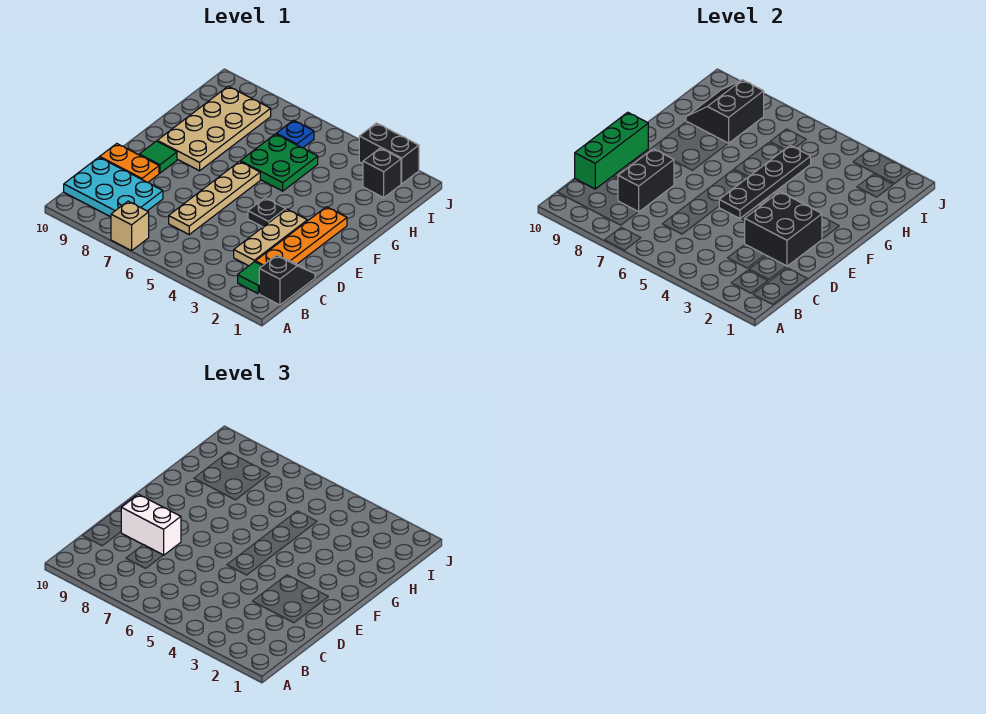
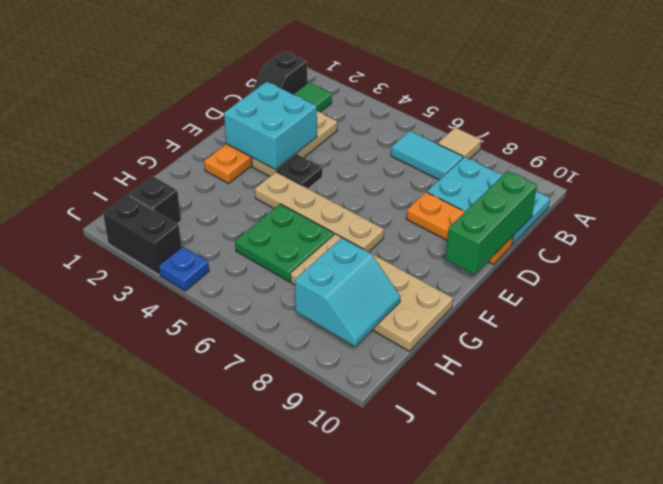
tan brick A7 level 1 -> tan tile A7 level 1
none -> cyan tile B6:B7 level 1
tan plate C6:F6 level 1 -> tan plate F4:F7 level 1
black brick C8:D8 level 2 -> none
black brick D2:E3 level 2 -> cyan brick D2:E3 level 2
white brick D8:D9 level 3 -> none
orange plate D9:D10 level 1 -> orange plate D8:D10 level 1
black plate E5:H5 level 2 -> none
green tile E9 level 1 -> none
tan plate F8:I9 level 1 -> tan plate G7:H10 level 1
black slope H8:I9 level 2 top 8 -> cyan slope H8:I9 level 2 top 8
blue plate I6 level 1 -> blue plate J4 level 1

